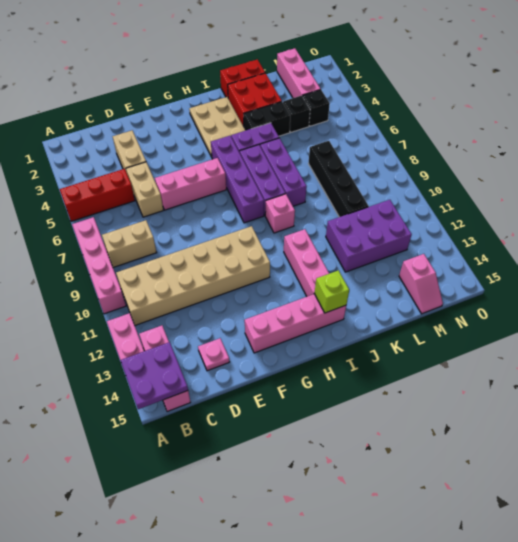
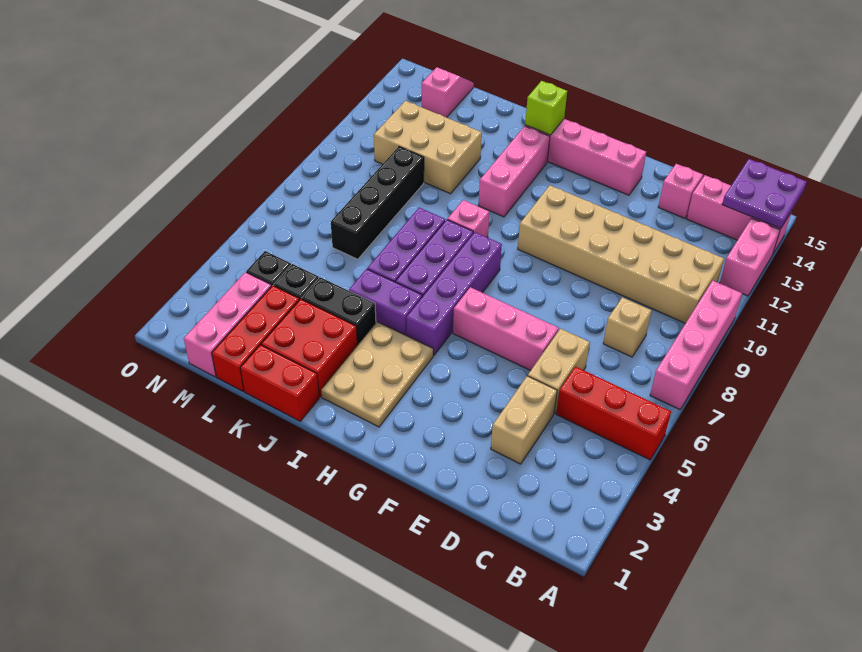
tan brick B8:C8 level 1 -> tan brick C8 level 1
pink brick B13:B15 level 1 -> pink brick A14:C14 level 1
pink plate D14 level 1 -> pink brick D14 level 1
purple brick K11:M12 level 1 -> tan brick K11:M12 level 1
none -> red brick L1:L3 level 1

